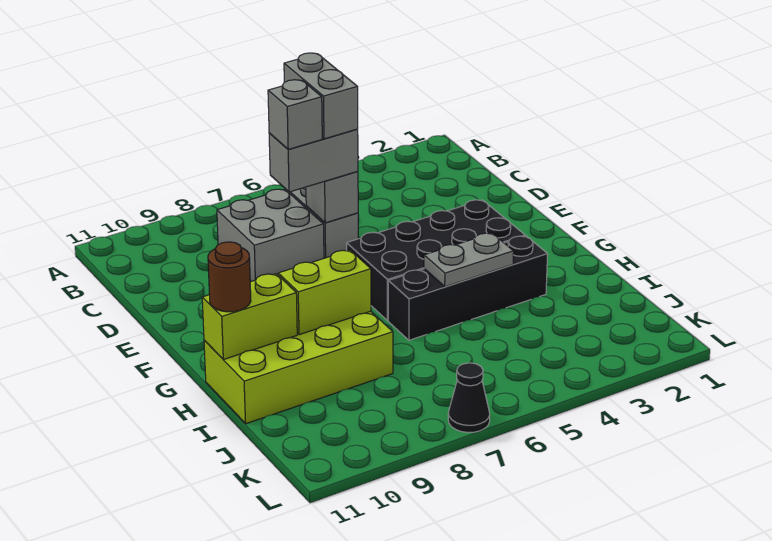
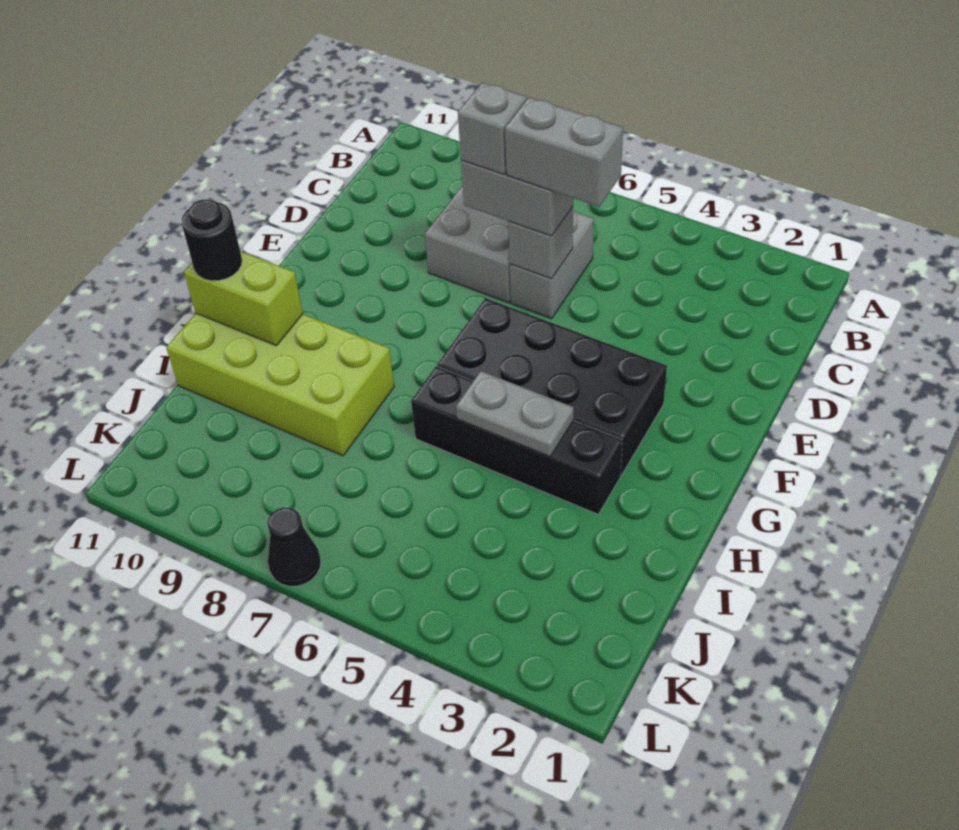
grey brick C6:D6 level 4 -> grey brick D5:D6 level 4
lime brick H8:H9 level 2 -> none
brown round brick H11 level 3 -> black round brick H11 level 3

